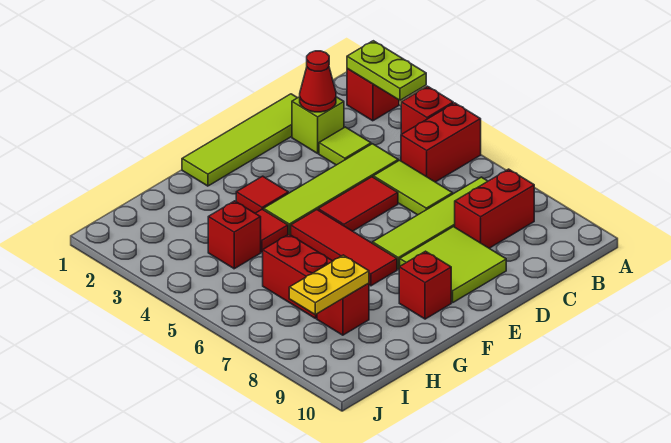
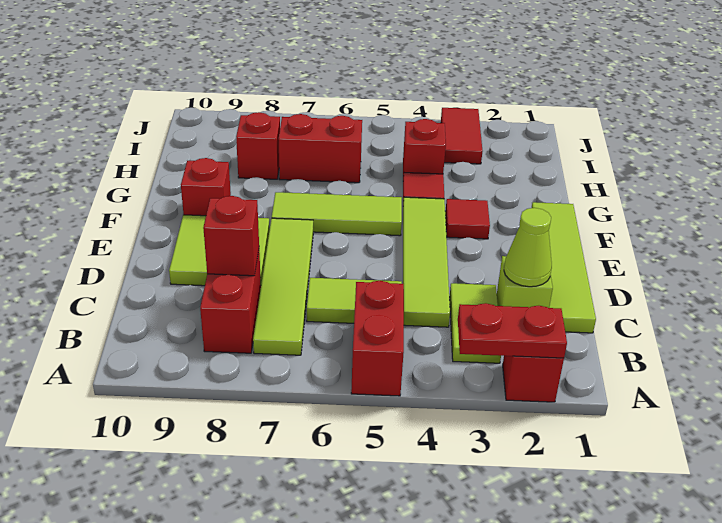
lime plate A2:A3 level 2 -> red plate A2:A3 level 2
red brick A4 level 1 -> red brick C8 level 2
red cone C2 level 2 -> lime cone C2 level 2
lime tile C3 level 1 -> lime tile B3:C3 level 1
red tile D5:E5 level 1 -> red tile I3:J3 level 1
red tile F5:F7 level 1 -> lime tile F5:F7 level 1
yellow plate H8:I8 level 2 -> none

